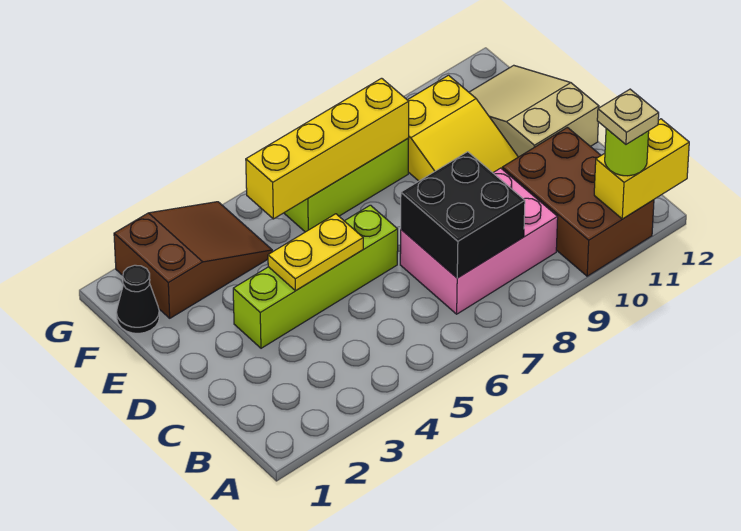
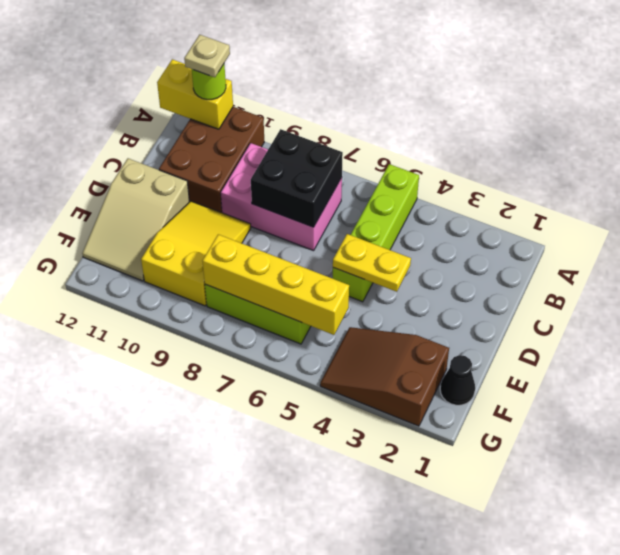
lime brick D3:D6 level 1 -> lime brick A5:D5 level 1

